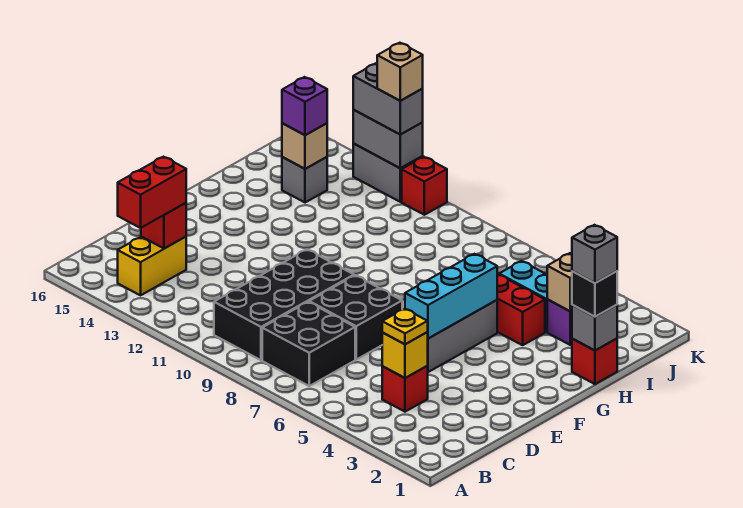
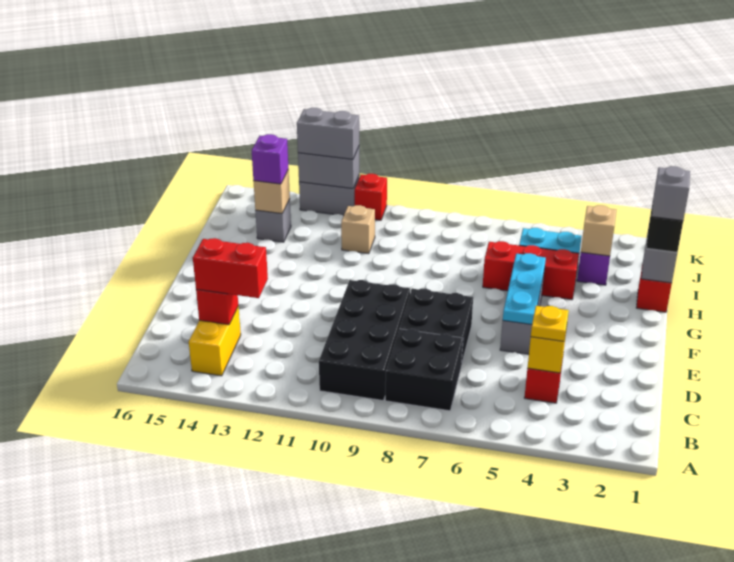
red brick B14:C14 level 3 -> red brick C13:C14 level 3
cyan brick E5:G5 level 2 -> cyan plate E5:G5 level 2
tan brick K12 level 4 -> tan brick I11 level 1

